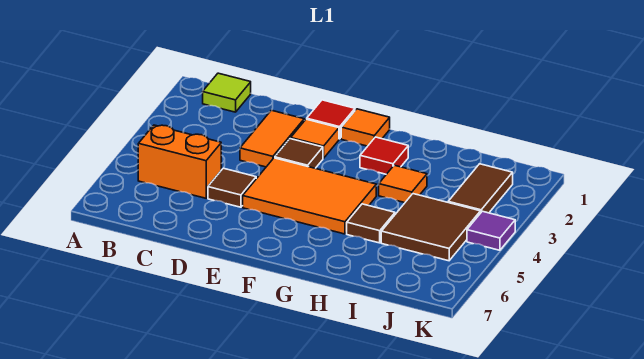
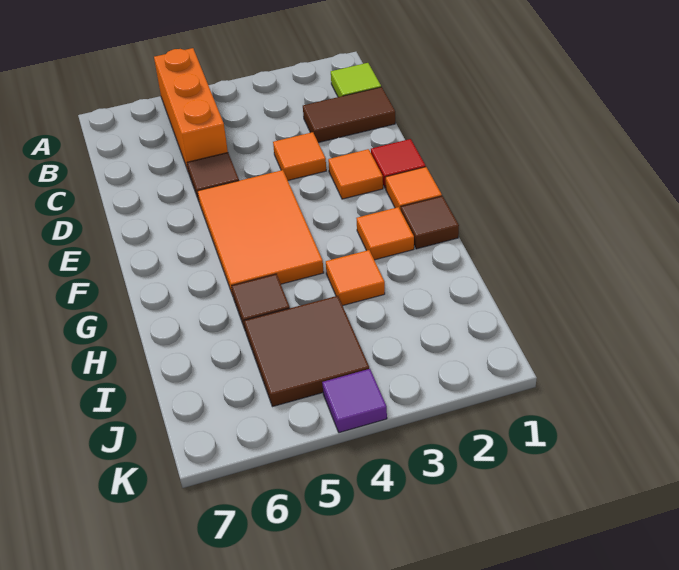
orange brick B5:C5 level 1 -> orange brick A5:C5 level 1
orange tile D2:D3 level 1 -> orange tile D3 level 1
brown tile E3 level 1 -> brown tile G1 level 1
red tile G2 level 1 -> orange tile G2 level 1
brown tile J2:J3 level 1 -> brown tile C1:C2 level 1

